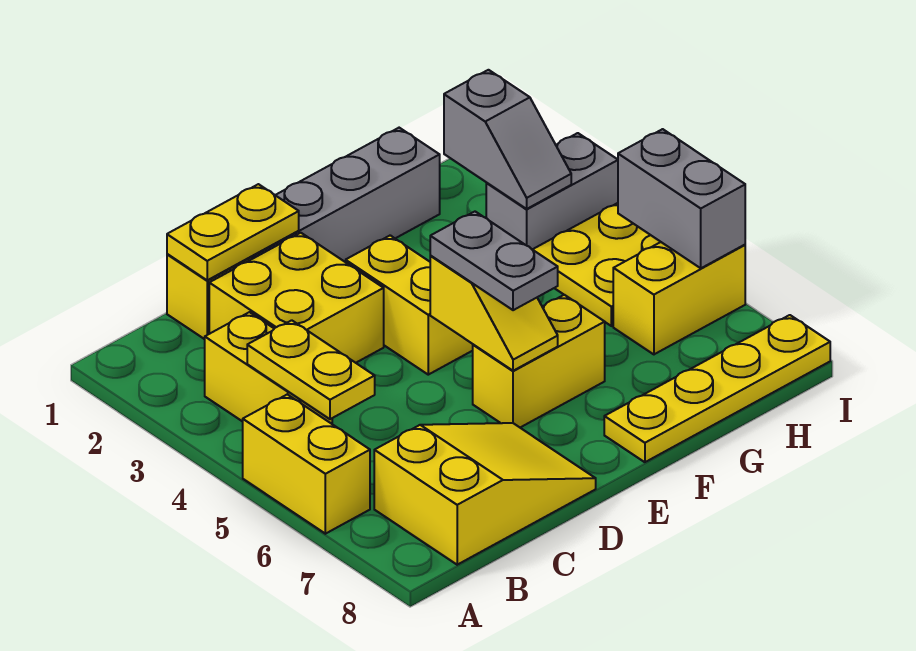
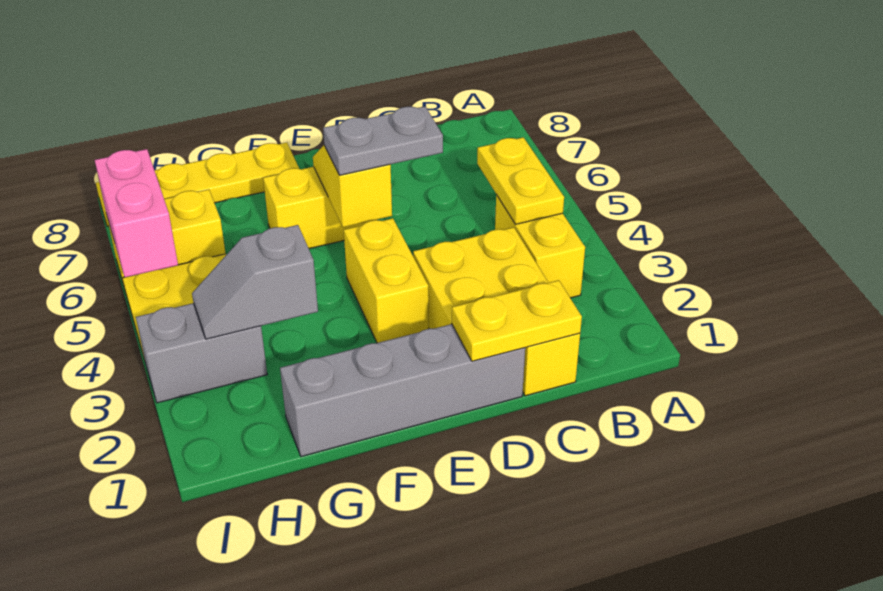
yellow brick A5:A6 level 1 -> none
yellow slope B7:D8 level 1 top B -> none
grey plate E5:E6 level 3 -> grey plate D5:E5 level 3
grey slope H2:H3 level 2 top 2 -> grey slope G3:H3 level 2 top G
grey brick I5:I6 level 2 -> pink brick I5:I6 level 2

